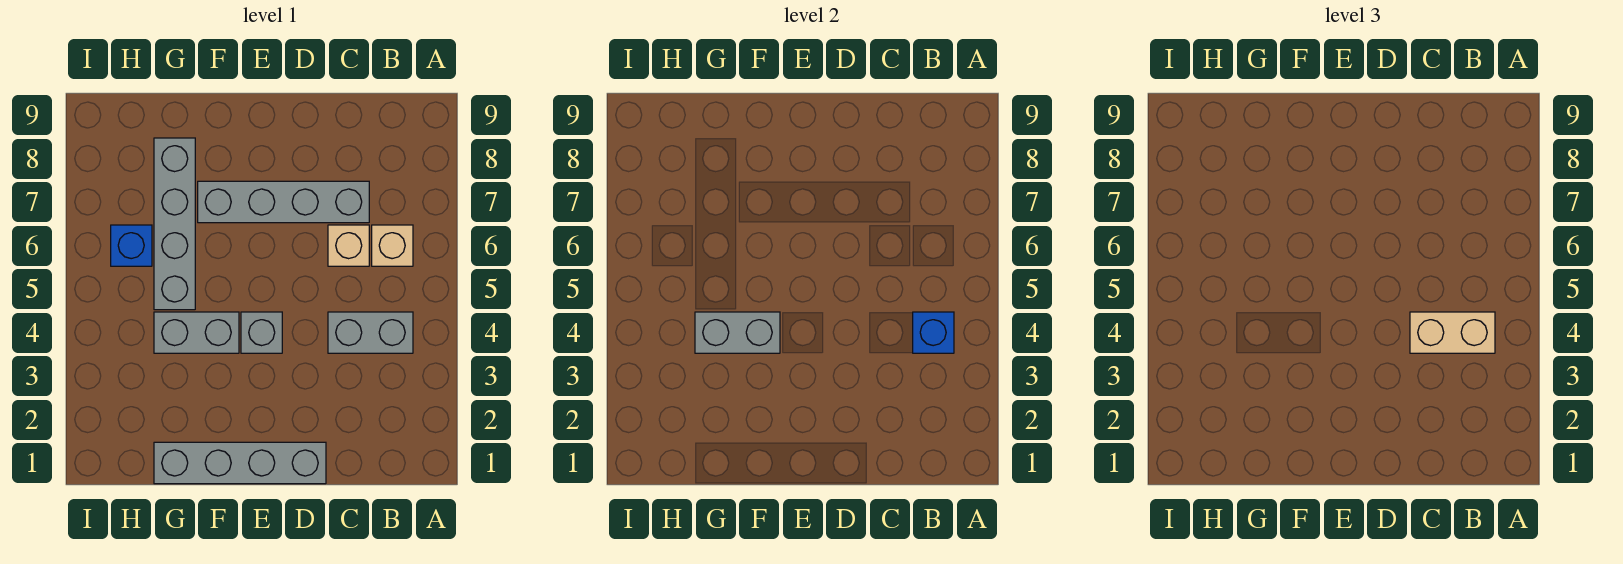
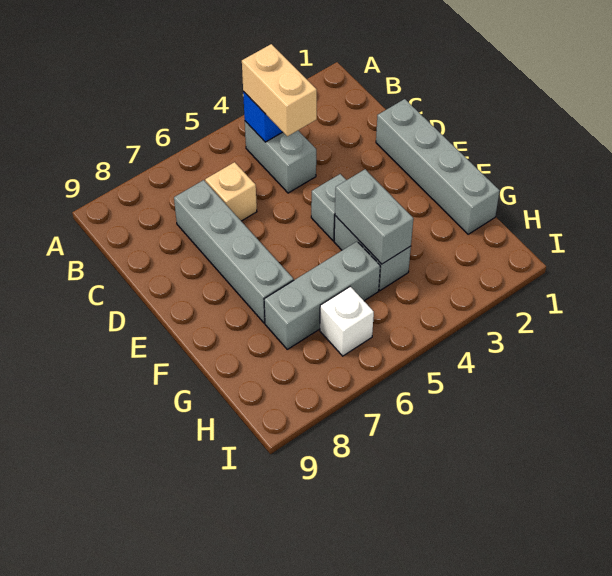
tan brick B6 level 1 -> none
grey brick G5:G8 level 1 -> grey brick G5:G7 level 1
blue brick H6 level 1 -> white brick H6 level 1

